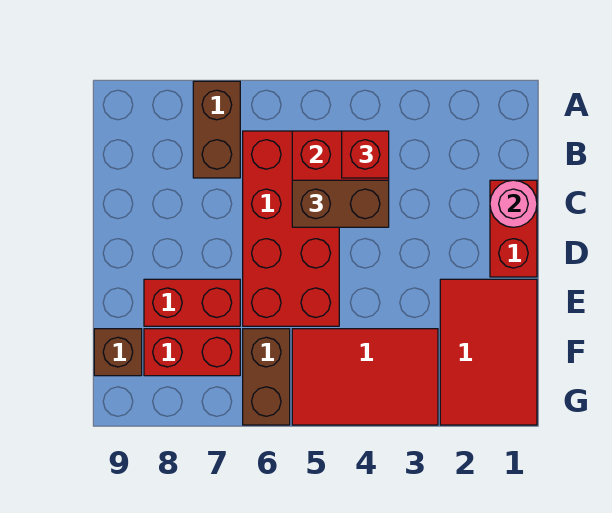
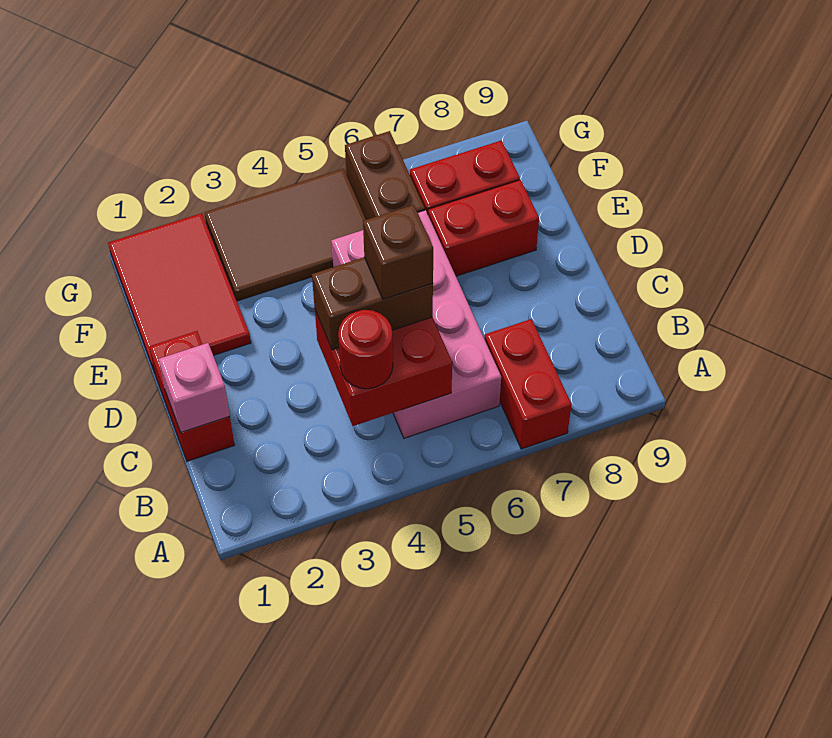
brown brick A7:B7 level 1 -> red brick A7:B7 level 1
red brick B4 level 3 -> red round brick B4 level 3
red brick B5:E6 level 1 -> pink brick B5:E6 level 1
pink round brick C1 level 2 -> pink brick C1 level 2
red tile F3:G5 level 1 -> brown tile F3:G5 level 1
brown brick F9 level 1 -> brown brick C5 level 4

